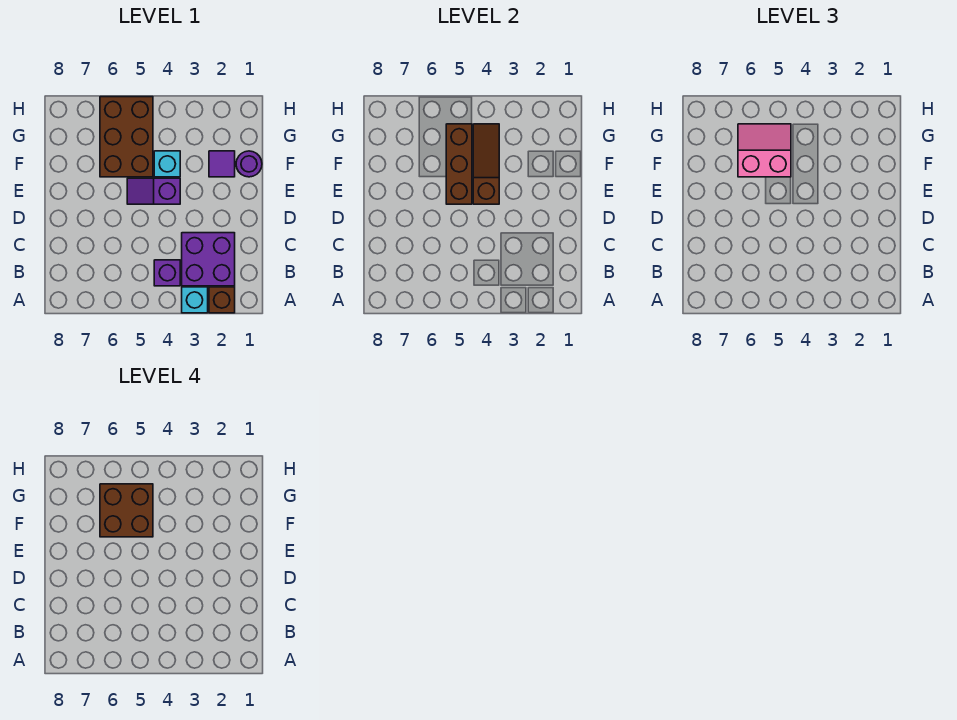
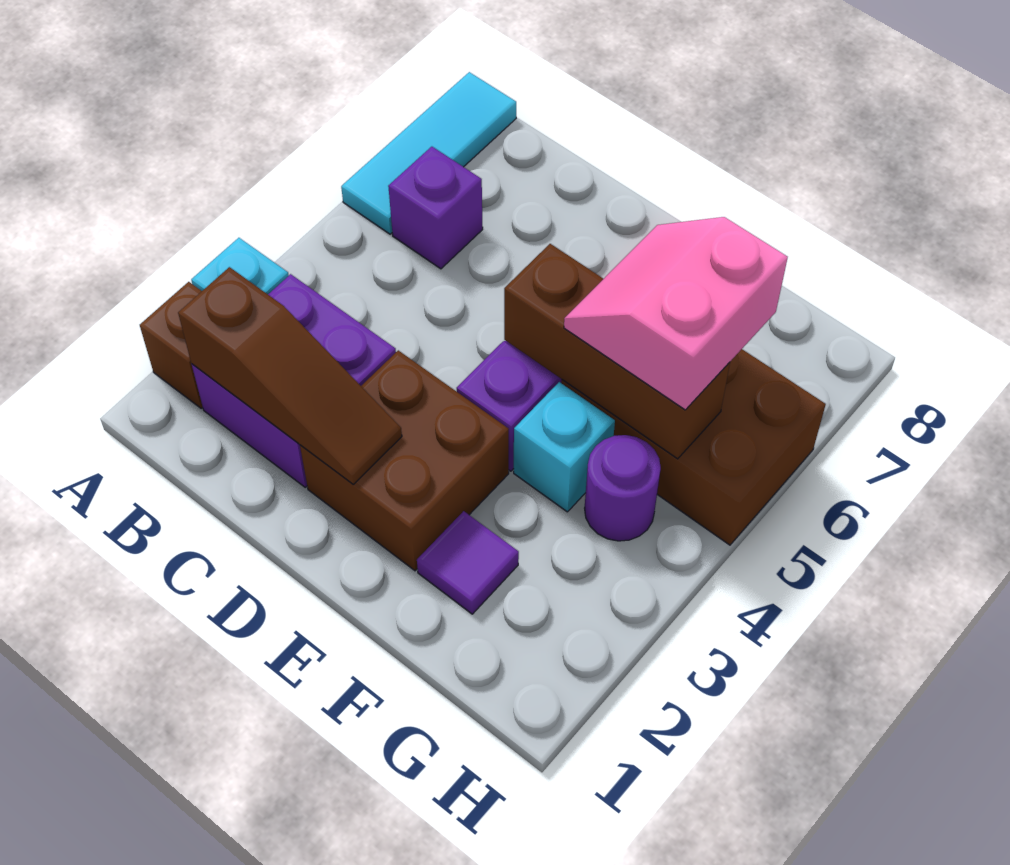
none -> cyan tile A6:A8 level 1
purple brick B4 level 1 -> purple brick B6 level 1
brown slope E4:G4 level 2 top E -> brown slope B2:D2 level 2 top B
purple round brick F1 level 1 -> purple round brick G4 level 1
pink slope F5:G6 level 3 top F -> pink slope F5:G6 level 3 top G
brown brick F5:G6 level 4 -> brown brick D2:E3 level 1

